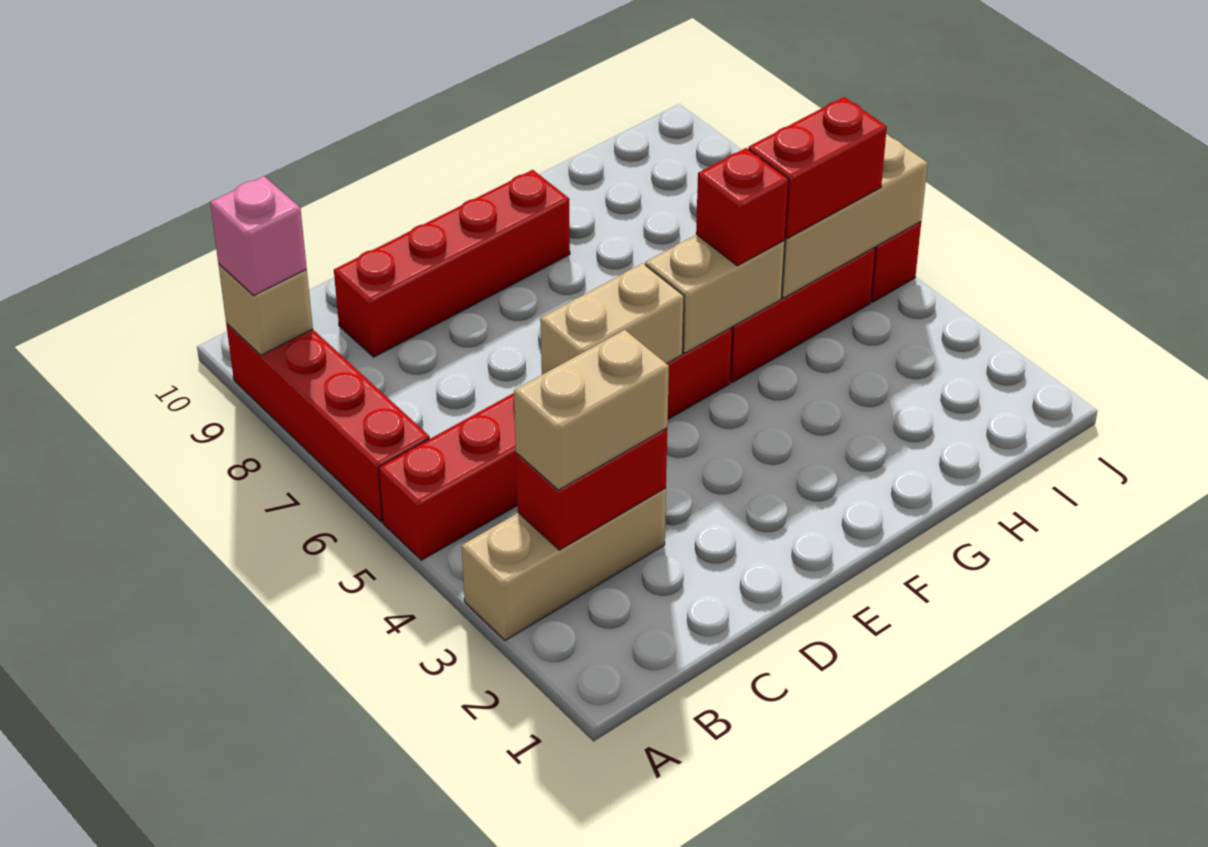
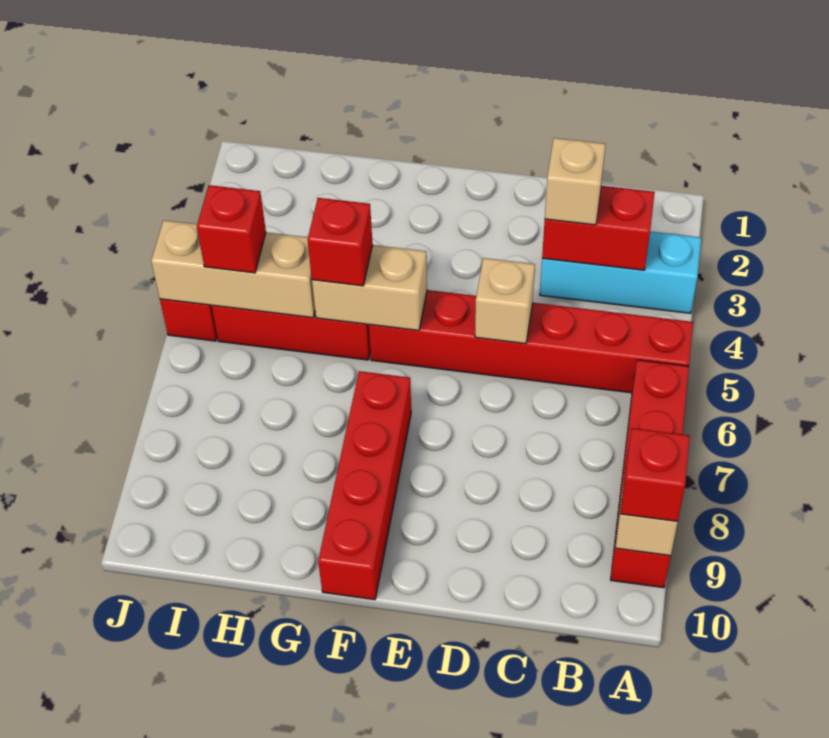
tan brick A3:C3 level 1 -> cyan brick A3:C3 level 1
pink brick A9 level 3 -> red brick A9 level 3
tan brick B3:C3 level 3 -> tan brick C3 level 3
red brick C9:F9 level 1 -> red brick F7:F10 level 1
tan brick D5:E5 level 2 -> tan brick D5 level 2
red brick H5:I5 level 3 -> red brick I5 level 3

